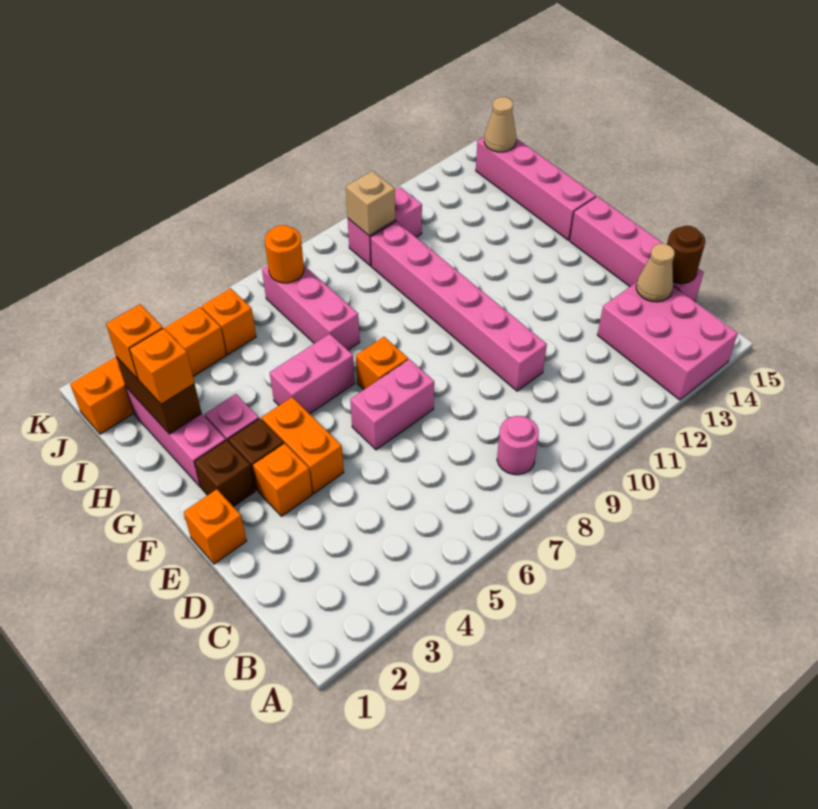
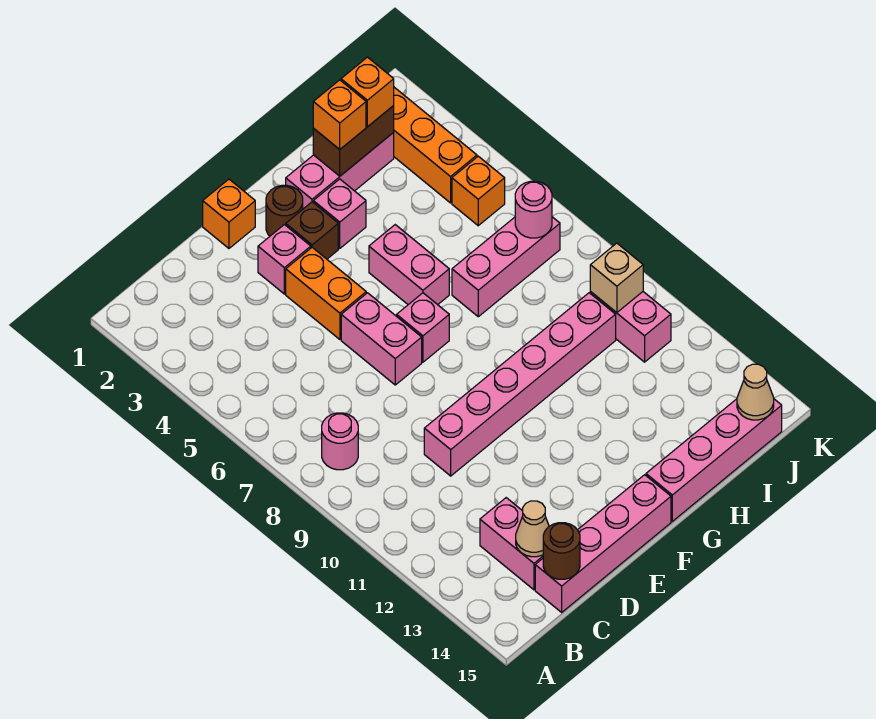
pink brick A13:C14 level 1 -> pink brick C13:C14 level 1
orange brick E3 level 1 -> pink brick E3 level 1
orange brick E4:F4 level 1 -> orange brick E4:E5 level 1
brown brick F2 level 1 -> brown round brick F2 level 1
orange brick F7 level 1 -> pink brick F7 level 1
orange round brick J7 level 2 -> pink round brick J7 level 2

